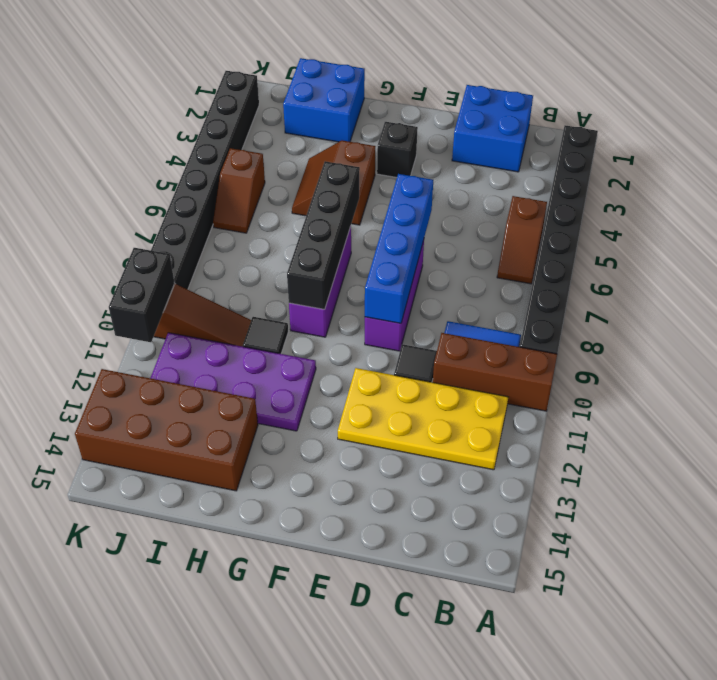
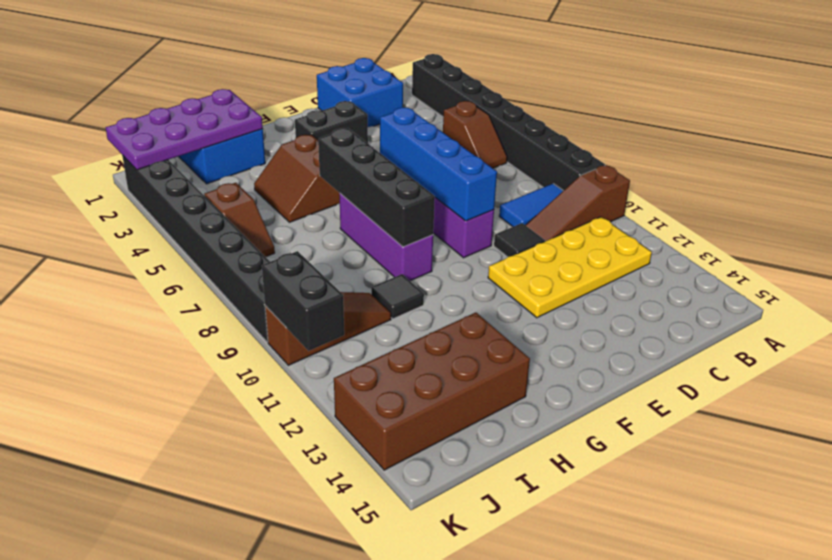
brown brick A10:C10 level 1 -> brown slope A10:C10 level 1 top A
black brick F3 level 1 -> black brick E3:F3 level 1
purple plate G11:J12 level 1 -> purple plate H1:K2 level 2

